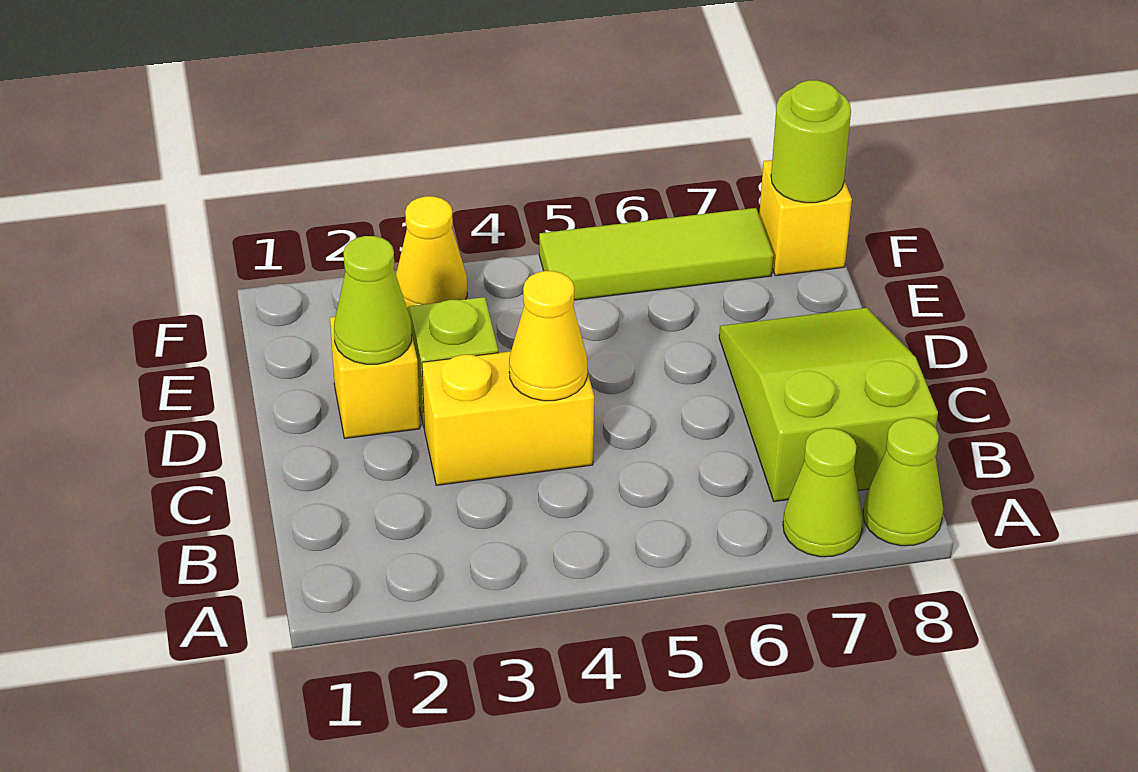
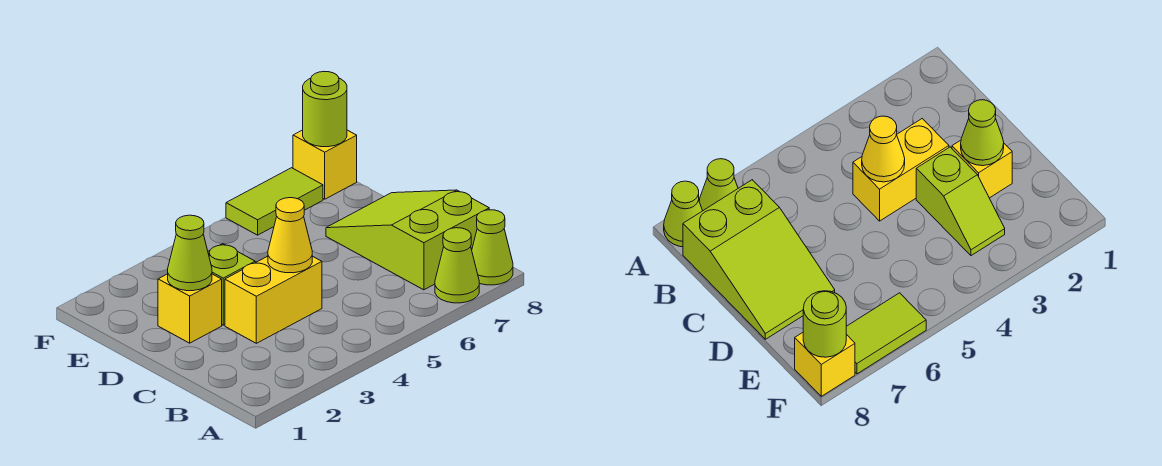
yellow cone F3 level 1 -> none
lime tile F5:F7 level 1 -> lime tile F6:F7 level 1

